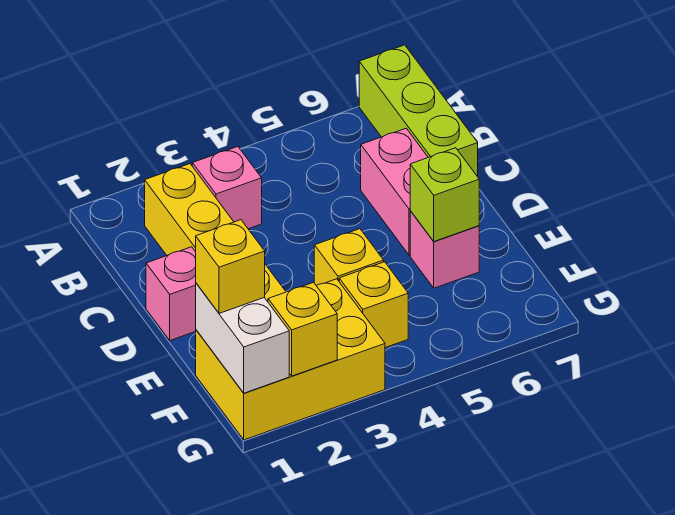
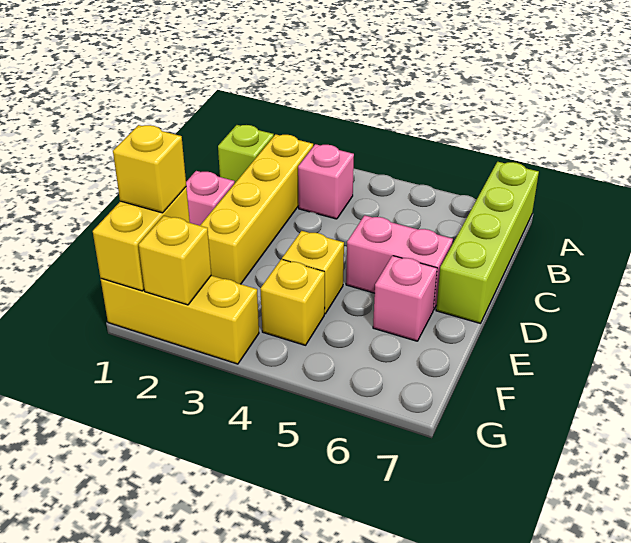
lime brick A7:C7 level 1 -> lime brick A7:D7 level 1
pink brick C6:D6 level 1 -> pink brick D5:D6 level 1
lime brick E6 level 2 -> lime brick B1 level 1
yellow brick F1:G3 level 1 -> yellow brick G1:G3 level 1
white brick F1:G1 level 2 -> yellow brick F1:G1 level 2

